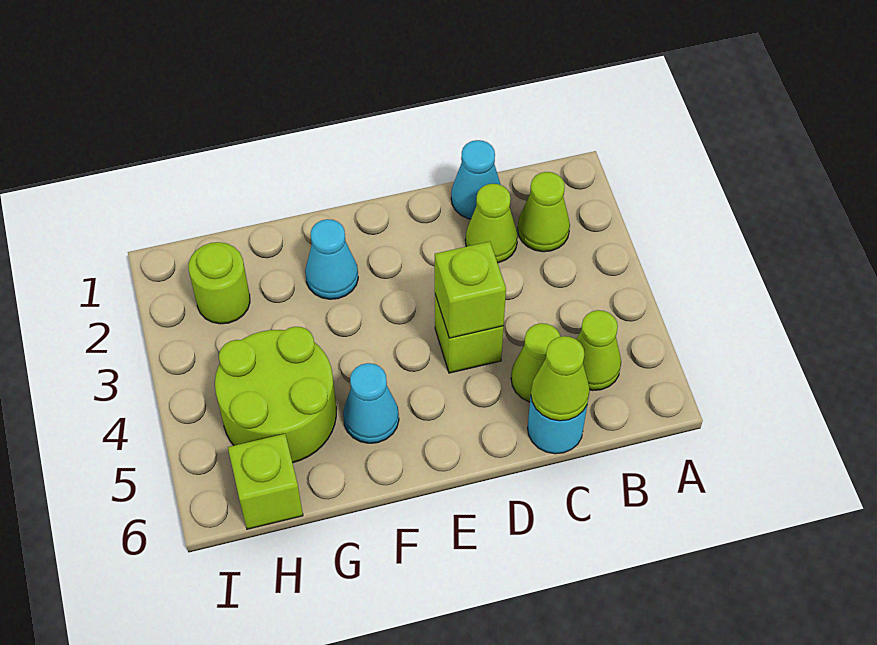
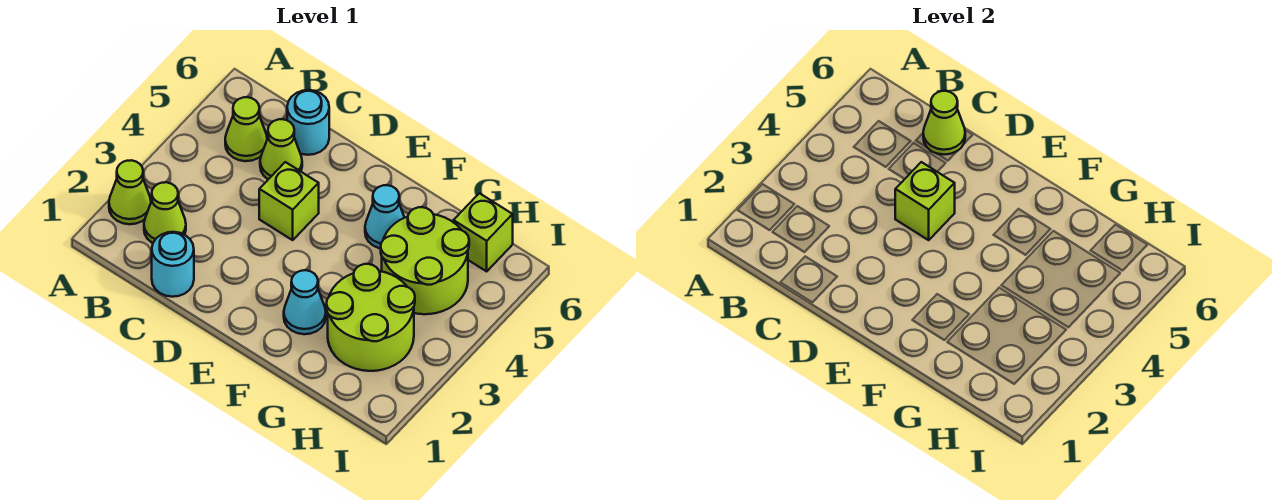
cyan cone C1 level 1 -> cyan round brick C1 level 1
lime cone C2 level 1 -> lime cone A2 level 1
lime round brick H2 level 1 -> lime round brick G2:H3 level 1

